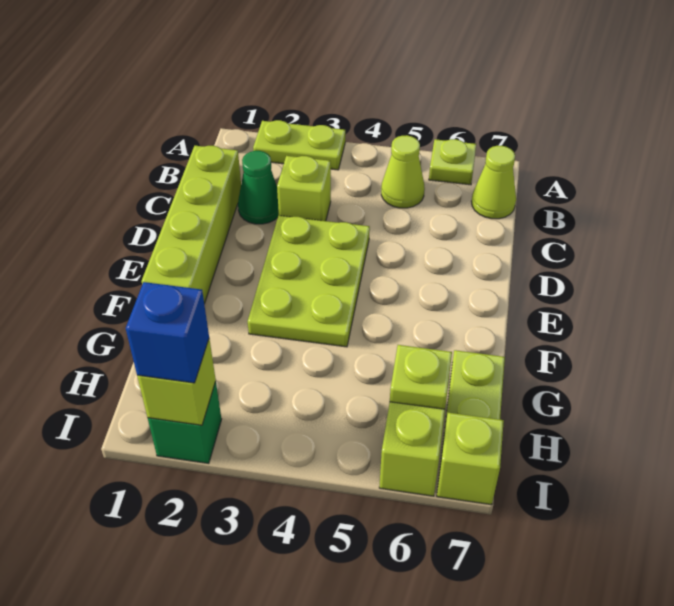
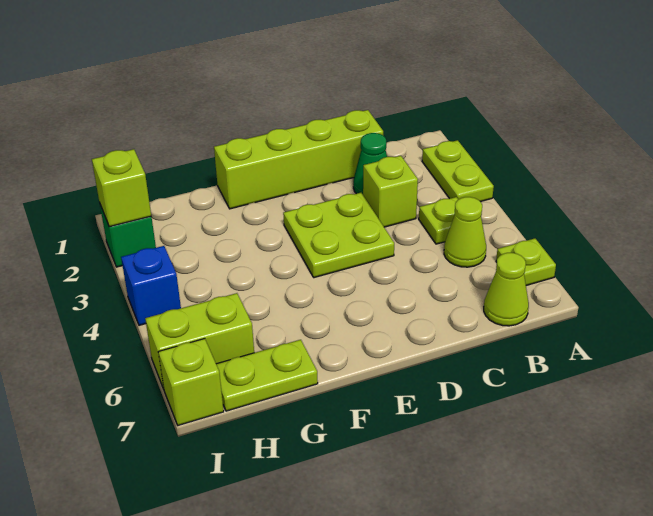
lime plate D3:F4 level 1 -> lime plate D3:E4 level 1
lime plate H6 level 2 -> lime plate B4 level 1
blue brick I2 level 3 -> blue brick I4 level 1

